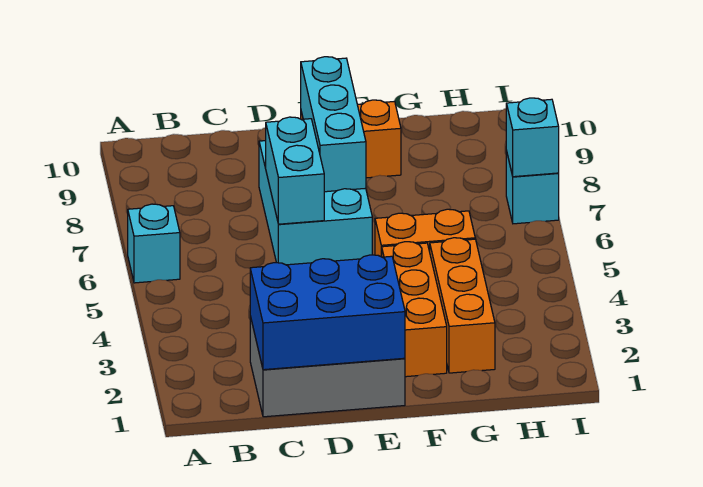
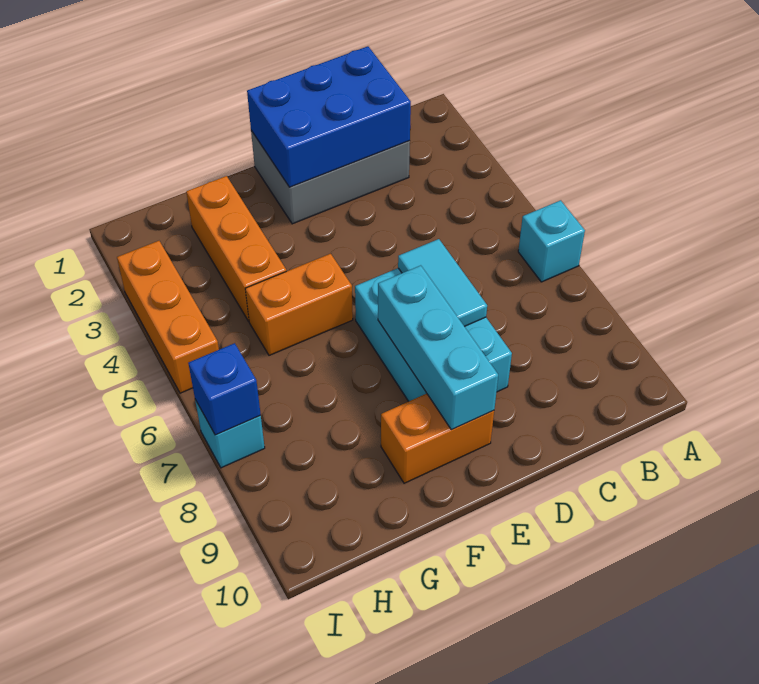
cyan brick D6:D7 level 2 -> cyan tile D6:D7 level 2
orange brick F2:F4 level 1 -> orange brick I3:I5 level 1
cyan brick I7 level 2 -> blue brick I7 level 2

